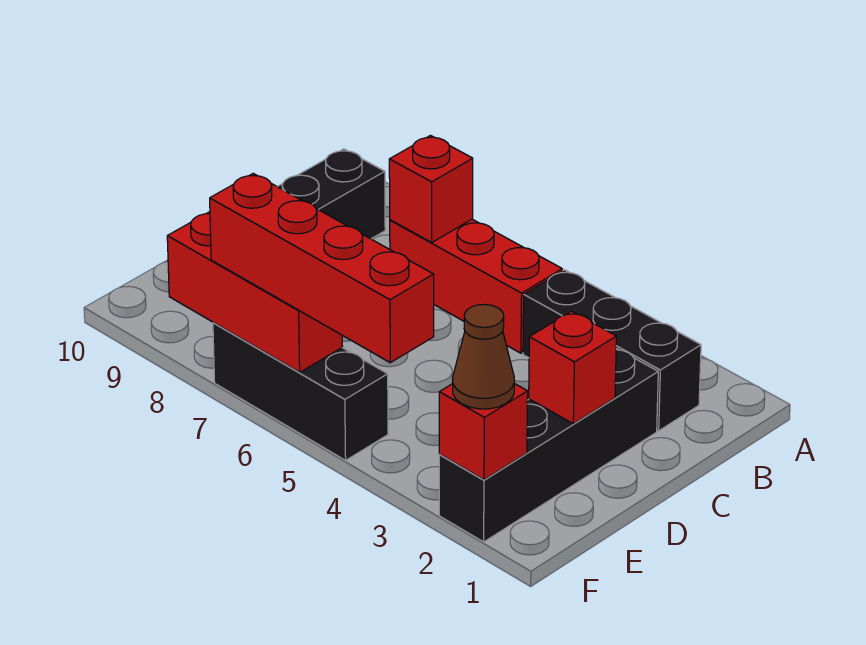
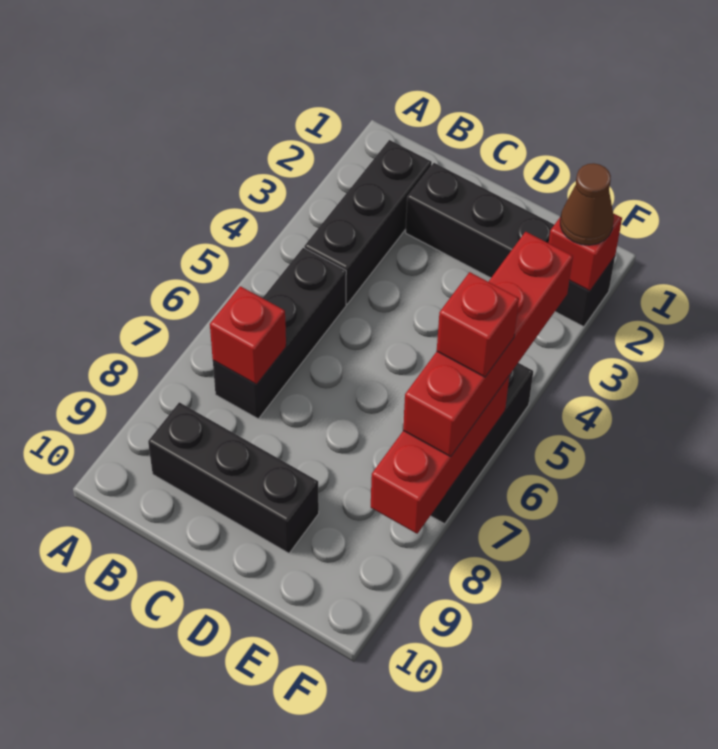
red brick B5:B7 level 1 -> black brick B5:B7 level 1
red brick D2 level 2 -> red brick F6 level 4

